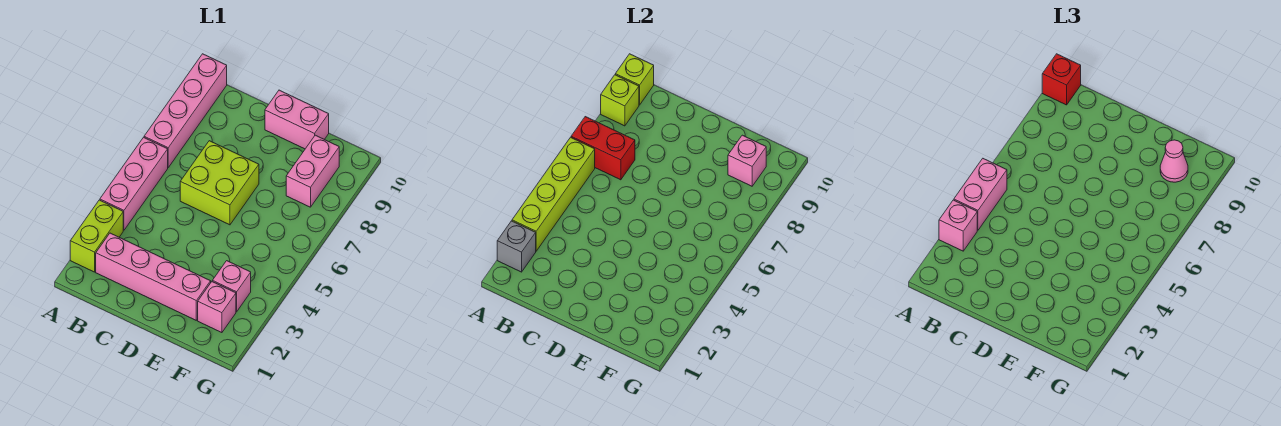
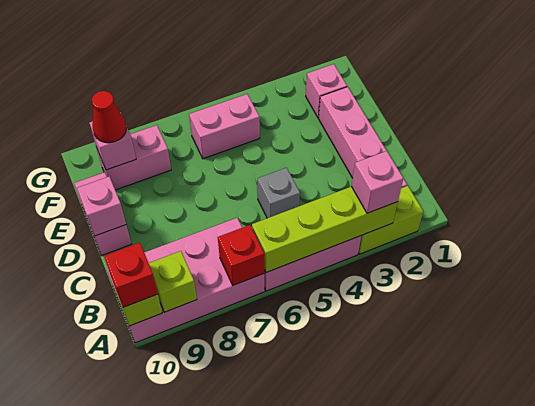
grey brick A2 level 2 -> grey brick C5 level 1
pink brick A4:A5 level 3 -> pink brick F5:F6 level 1
pink brick A7:A10 level 1 -> pink brick A7:B10 level 1
red brick A7:B7 level 2 -> red brick A7 level 2
lime brick C6:D7 level 1 -> none
pink brick F3 level 1 -> pink brick D10 level 2
pink cone F9 level 3 -> red cone F9 level 3

